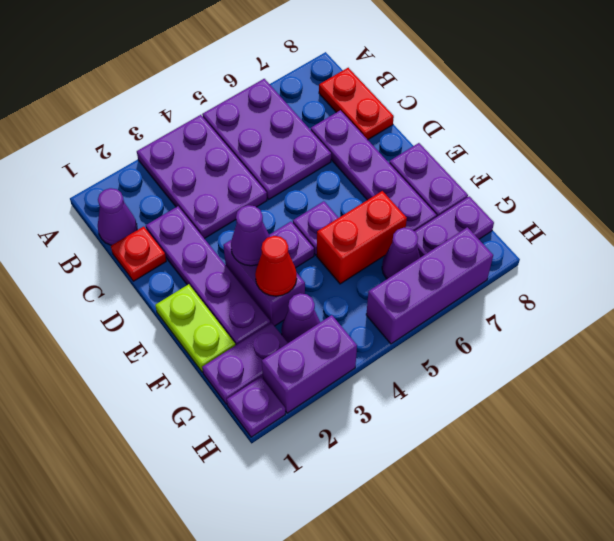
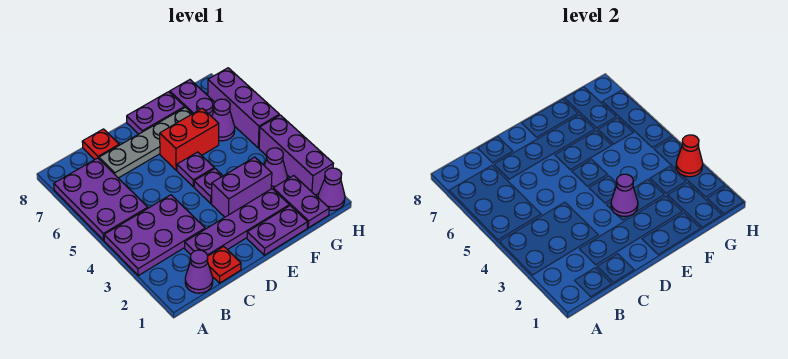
purple plate A5:C6 level 1 -> purple plate A5:B7 level 1
red plate B8:C8 level 1 -> red plate C8 level 1
purple plate C7:F7 level 1 -> grey plate C7:F7 level 1
lime plate E1:F1 level 1 -> purple plate E1:F1 level 1
red cone F3 level 2 -> red cone H3 level 2
red brick F5:F6 level 1 -> red brick E6:F6 level 1
purple plate H1 level 1 -> purple cone H1 level 1
purple brick H2:H3 level 1 -> purple brick H2:H4 level 1

